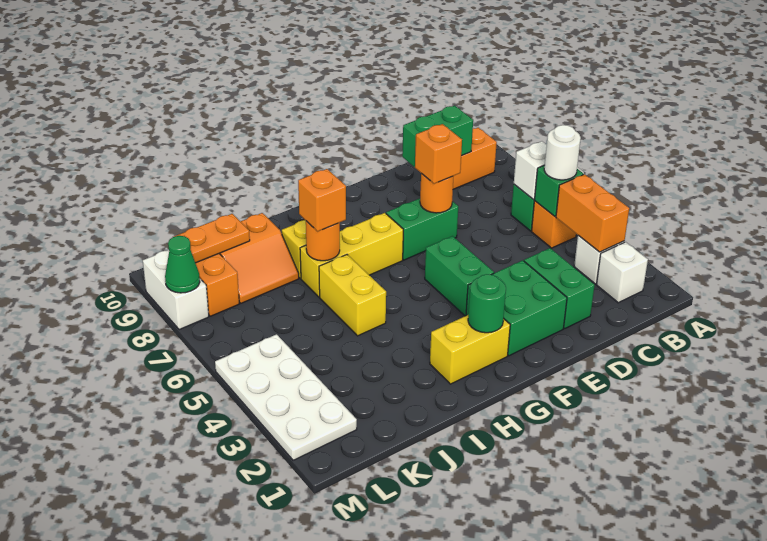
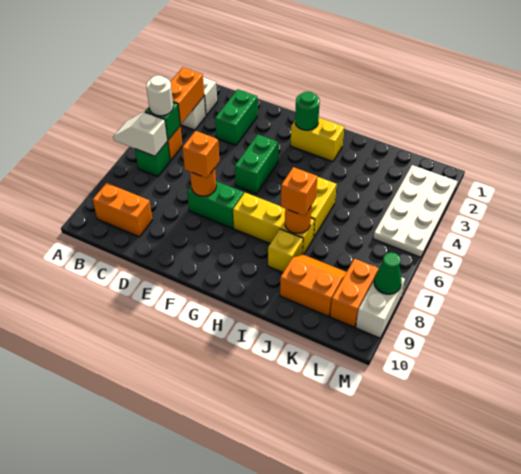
green brick C9:D9 level 2 -> none
green brick E2:F3 level 1 -> none
orange plate K9:L9 level 2 -> none

